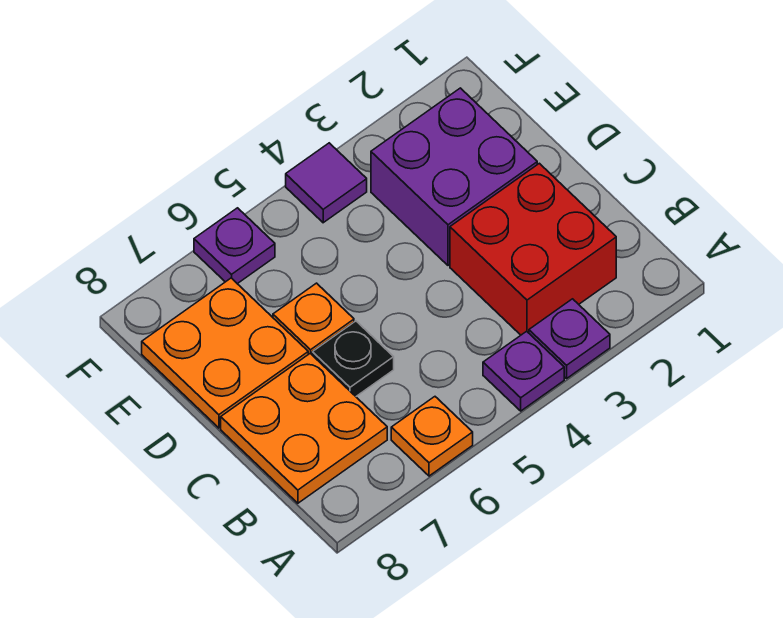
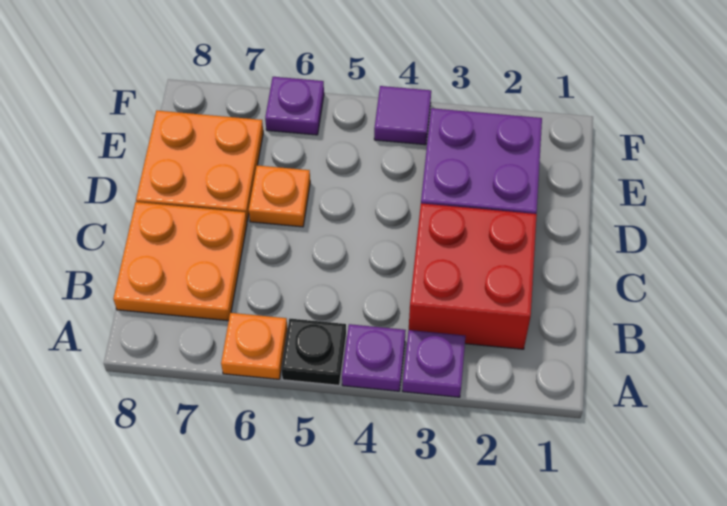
black plate C6 level 1 -> black plate A5 level 1

